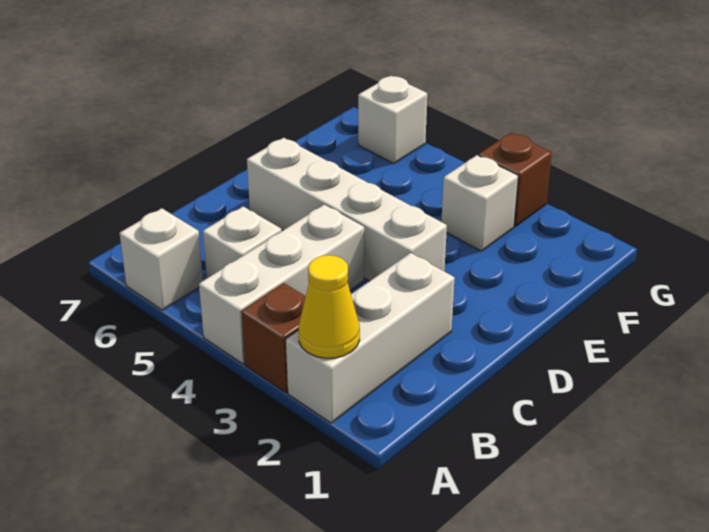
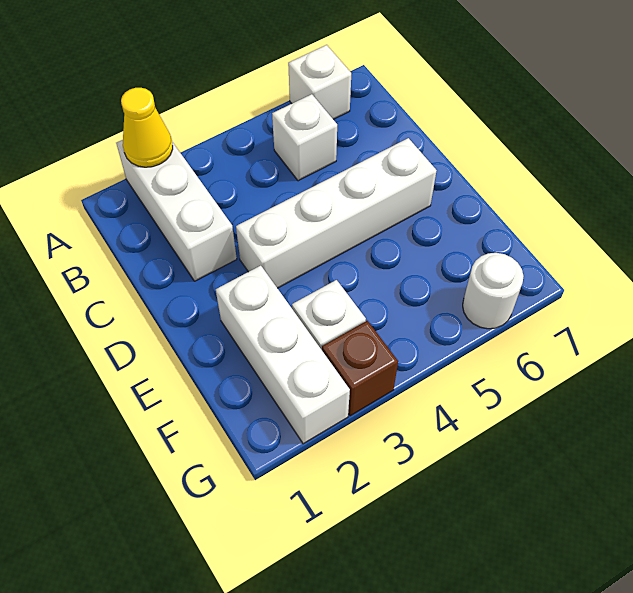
brown brick A3 level 1 -> none
white brick A4:C4 level 1 -> white brick E2:G2 level 1
white brick G6 level 1 -> white round brick G6 level 1

